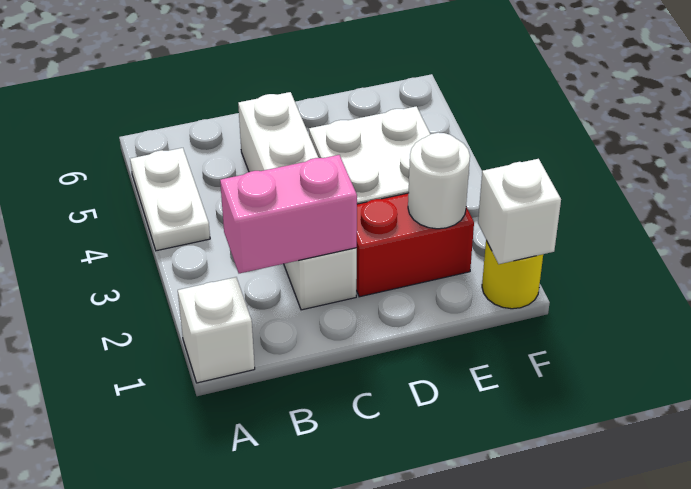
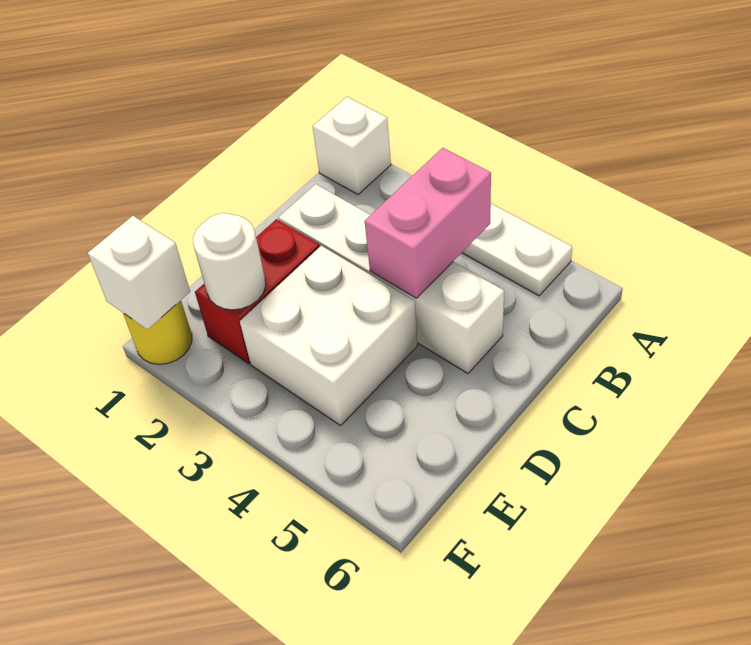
pink brick B2:C2 level 2 -> pink brick B4:C4 level 2

